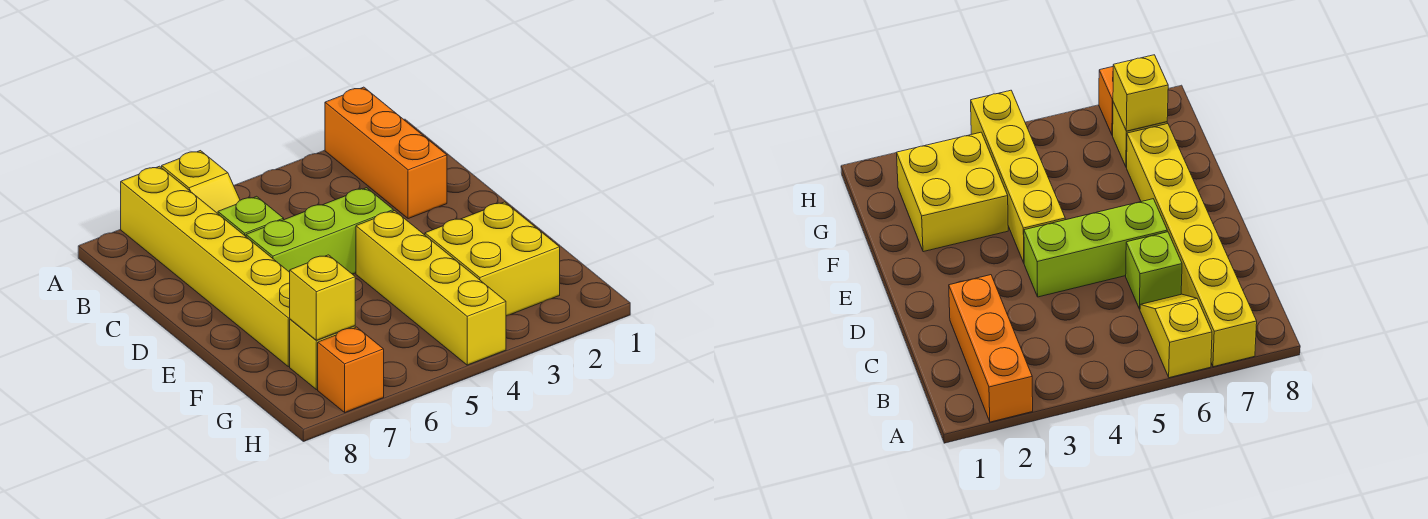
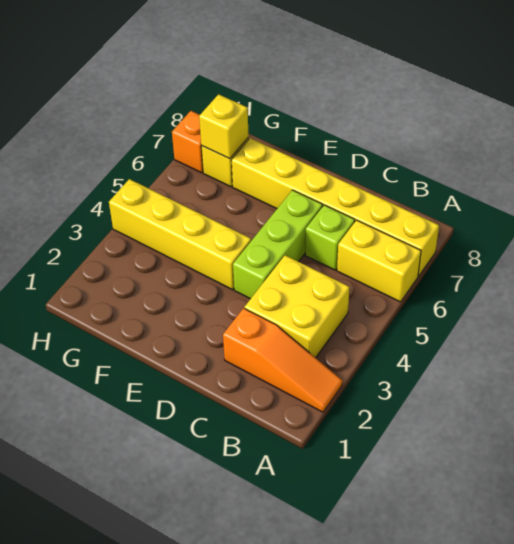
orange brick A2:C2 level 1 -> orange slope A2:C2 level 1 top C
yellow slope A6:B6 level 1 top A -> yellow brick A6:B6 level 1
yellow brick F2:G3 level 1 -> yellow brick B3:C4 level 1

